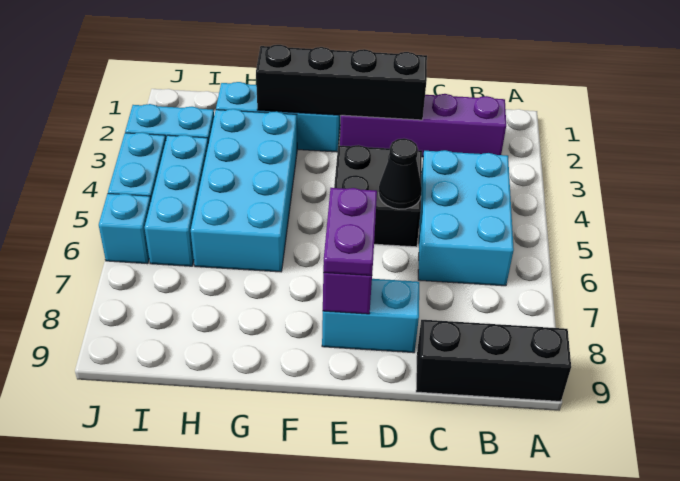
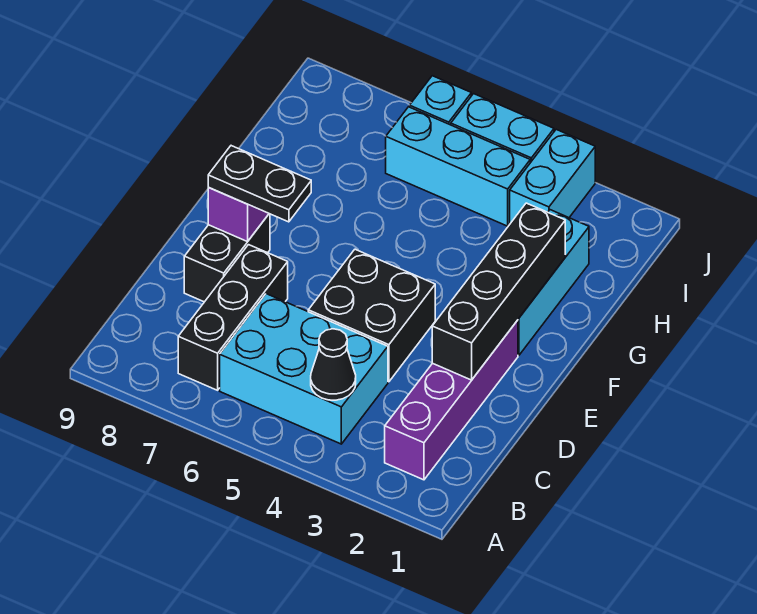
black brick A9:C9 level 1 -> black brick B7:D7 level 1
black cone D5 level 2 -> black cone B4 level 2
cyan brick D8:E8 level 1 -> black brick D8:E8 level 1
purple plate E7:E8 level 3 -> black plate E7:E8 level 3
cyan brick G3:H6 level 1 -> none

